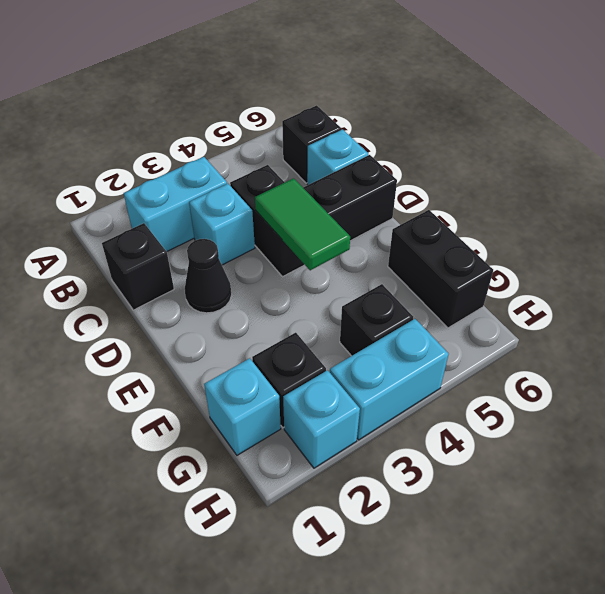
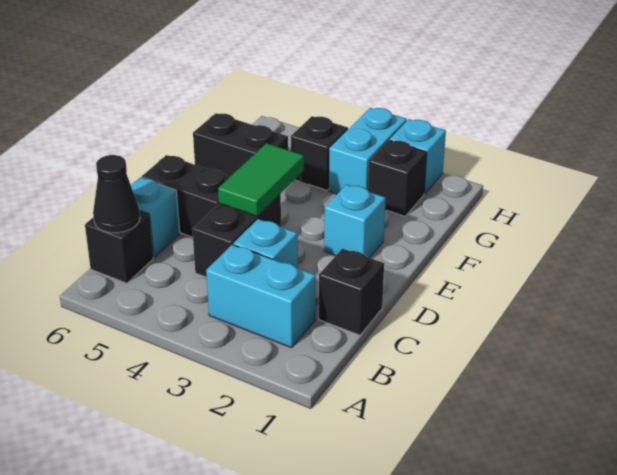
black cone D2 level 1 -> black cone B6 level 2
black brick F6:G6 level 1 -> black brick F5:F6 level 1
cyan brick G1 level 1 -> cyan brick E2 level 1
cyan brick H3:H4 level 1 -> cyan brick G3:H3 level 1

